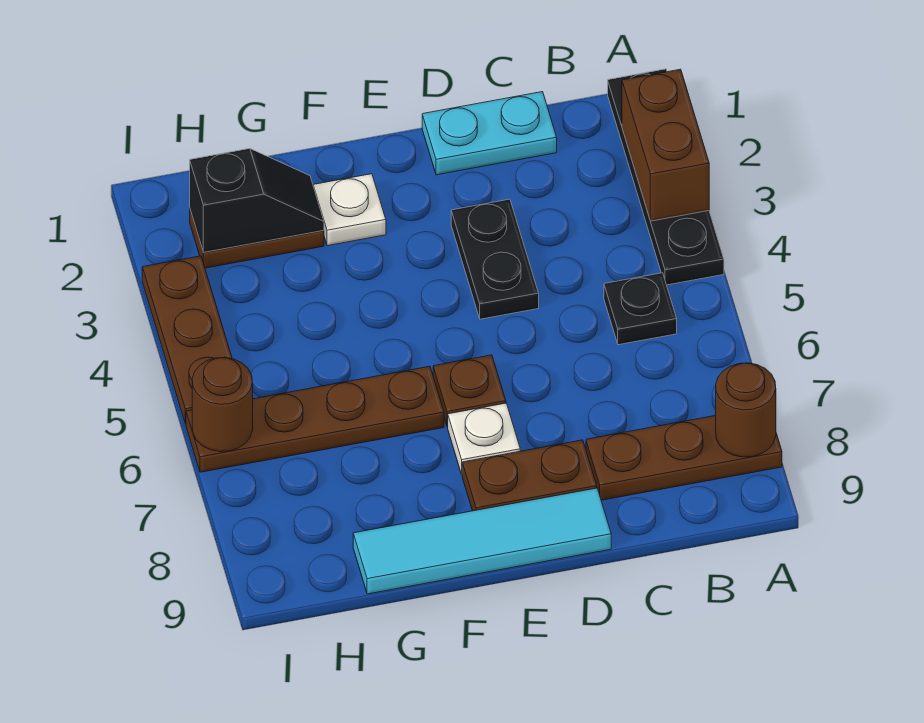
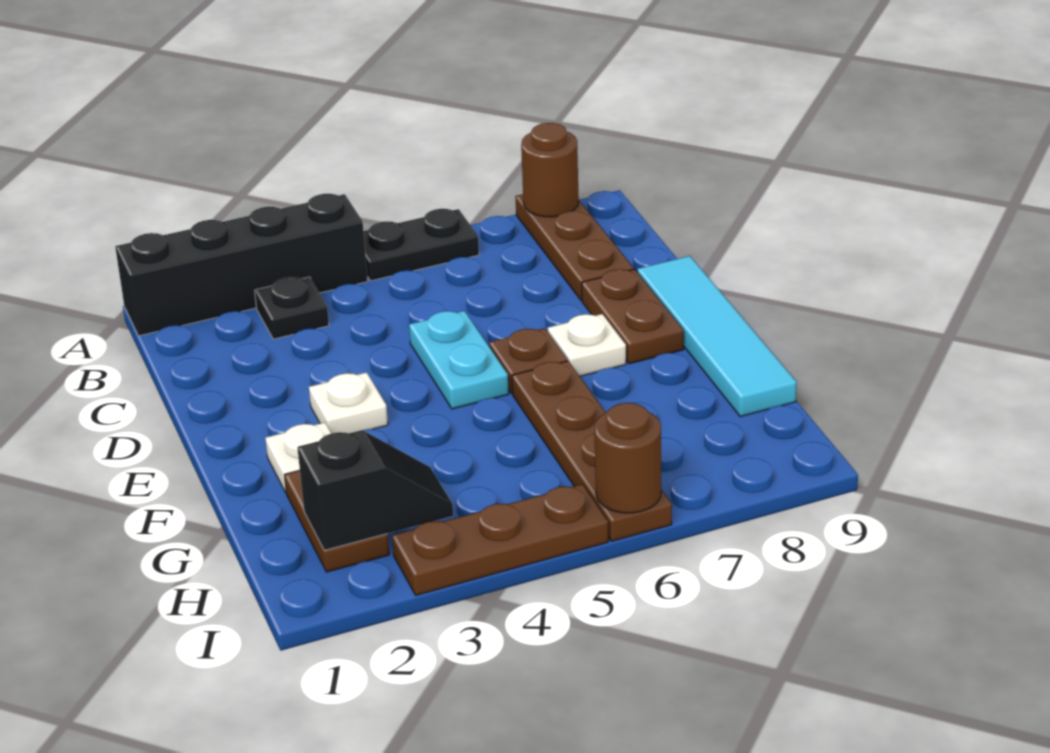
black plate A1:A4 level 1 -> black brick A1:A4 level 1
brown brick A2:A3 level 2 -> none
black plate B5 level 1 -> black plate B3 level 1
cyan plate C1:D1 level 1 -> cyan plate D5:E5 level 1
black plate D3:D4 level 1 -> black plate A5:A6 level 1
none -> white plate E3 level 1
black slope G2:H2 level 2 top H -> black slope H2:H3 level 2 top 2

